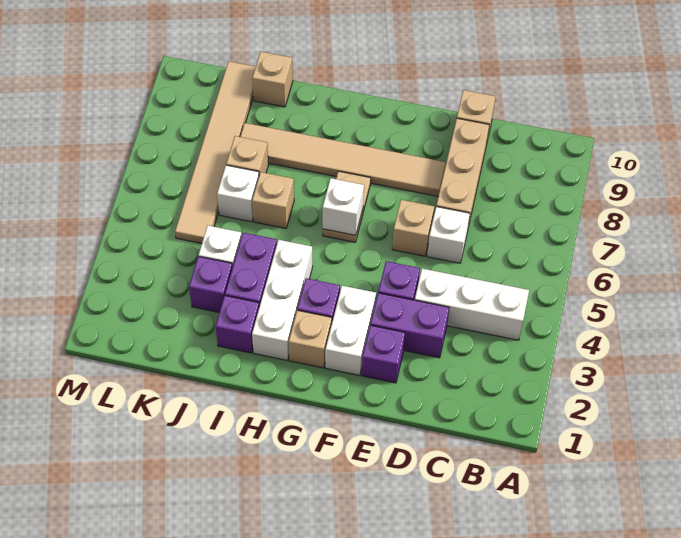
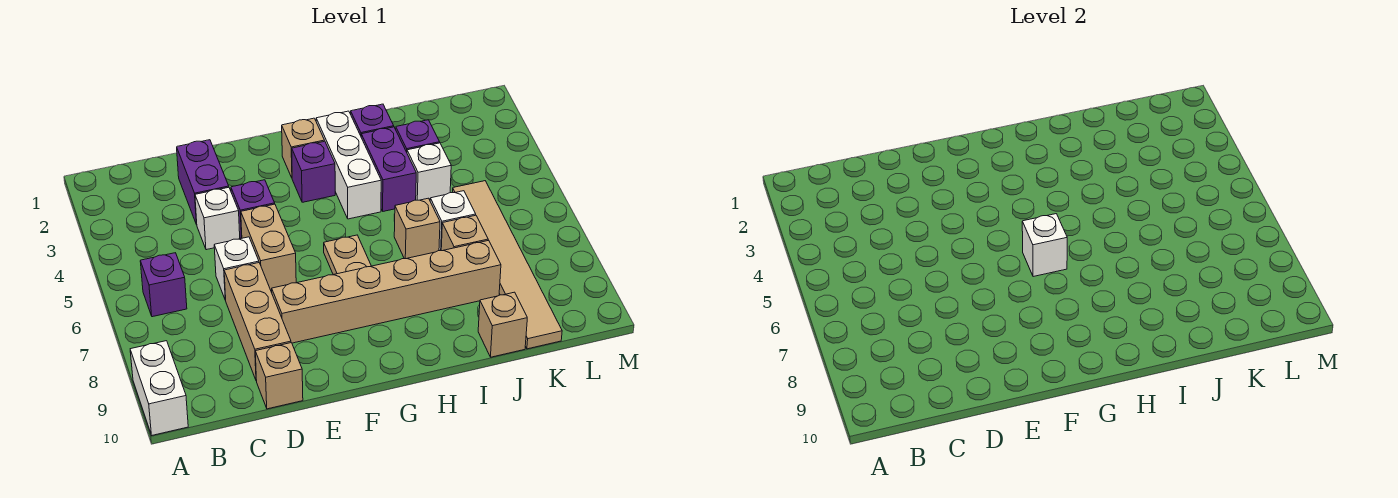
white brick B4:D4 level 1 -> white brick D4 level 1
purple brick D3:E3 level 1 -> purple brick D2:D3 level 1
purple brick E2 level 1 -> purple brick B6 level 1
tan brick E6 level 1 -> tan brick E5:E6 level 1
tan tile E8:J8 level 1 -> tan brick E8:J8 level 1
white brick F2:F3 level 1 -> white brick A9:A10 level 1

